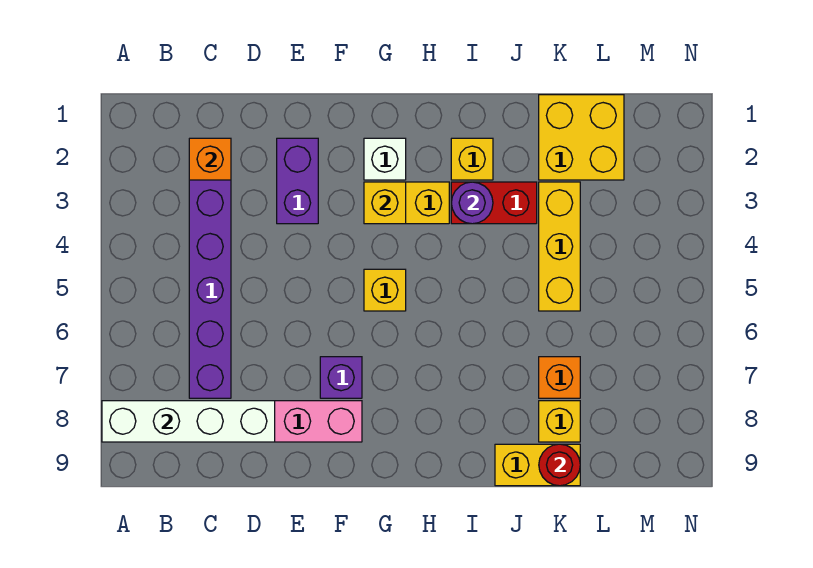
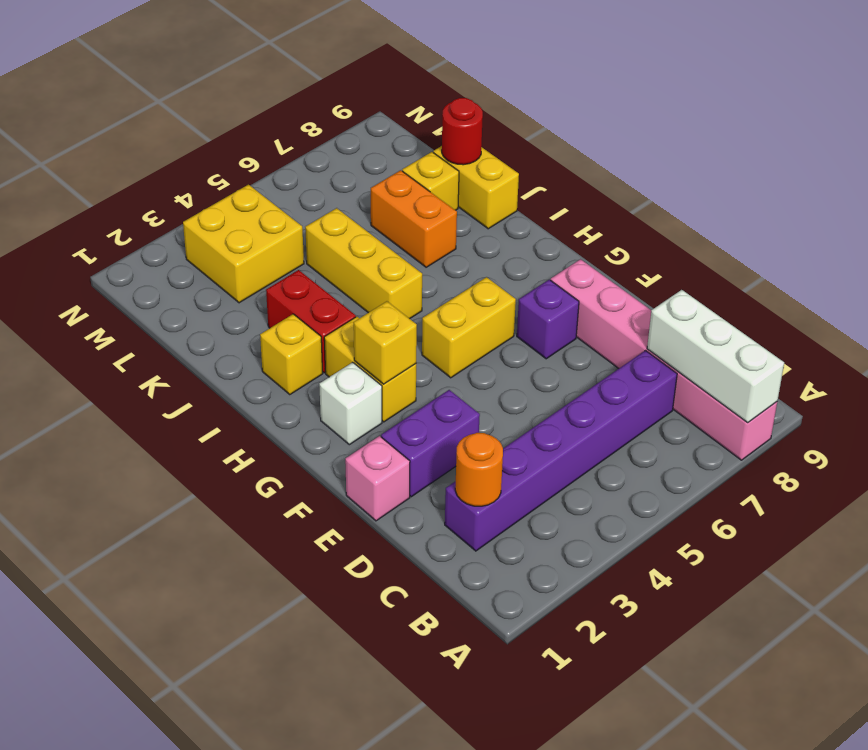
white brick A8:D8 level 2 -> white brick A8:C8 level 2
orange brick C2 level 2 -> orange round brick C2 level 2
none -> pink brick E1 level 1
yellow brick G5 level 1 -> yellow brick G5:G6 level 1
purple round brick I3 level 2 -> none
yellow brick K1:L2 level 1 -> yellow brick L3:M4 level 1
yellow brick K3:K5 level 1 -> yellow brick I5:K5 level 1
orange brick K7 level 1 -> orange brick J7:K7 level 1

